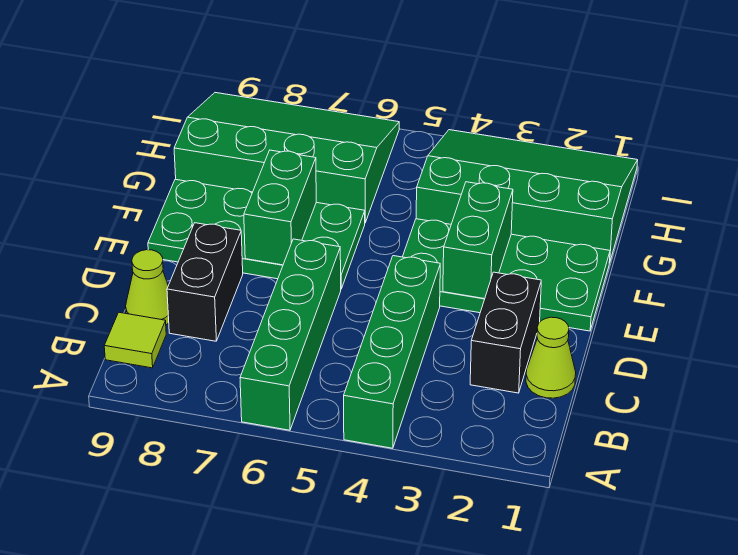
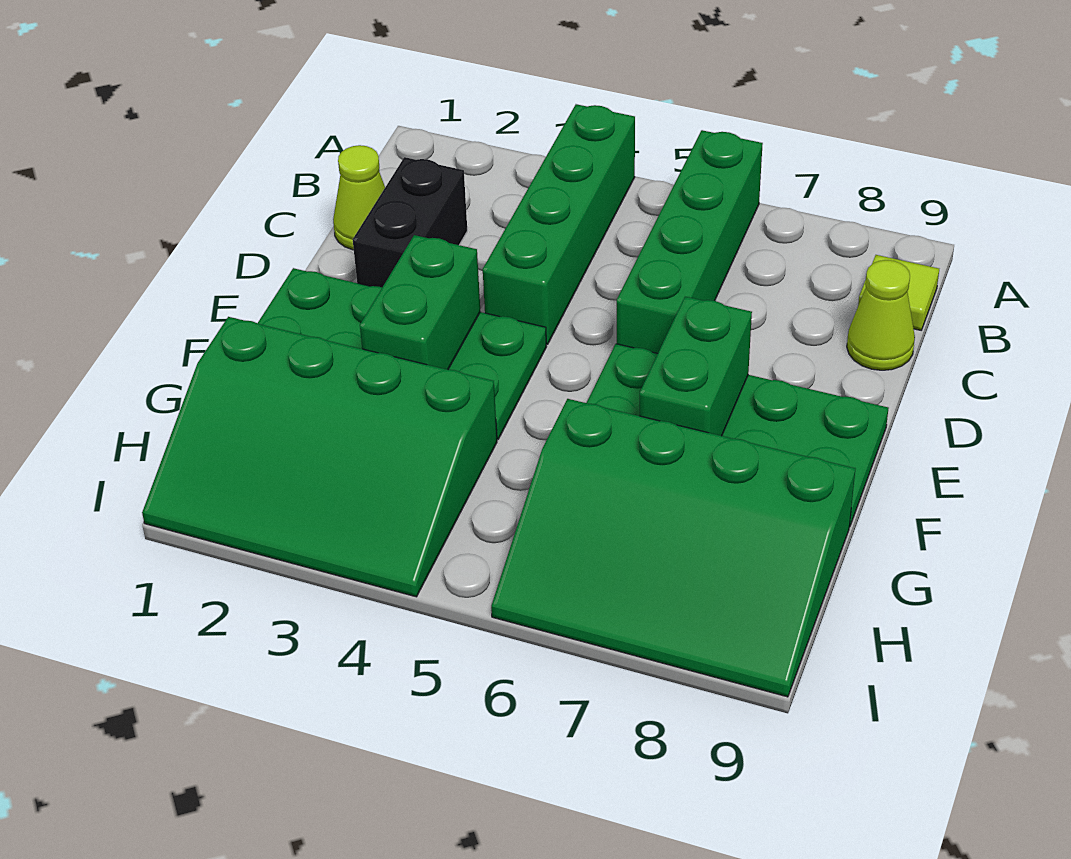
black brick C8:D8 level 1 -> none

